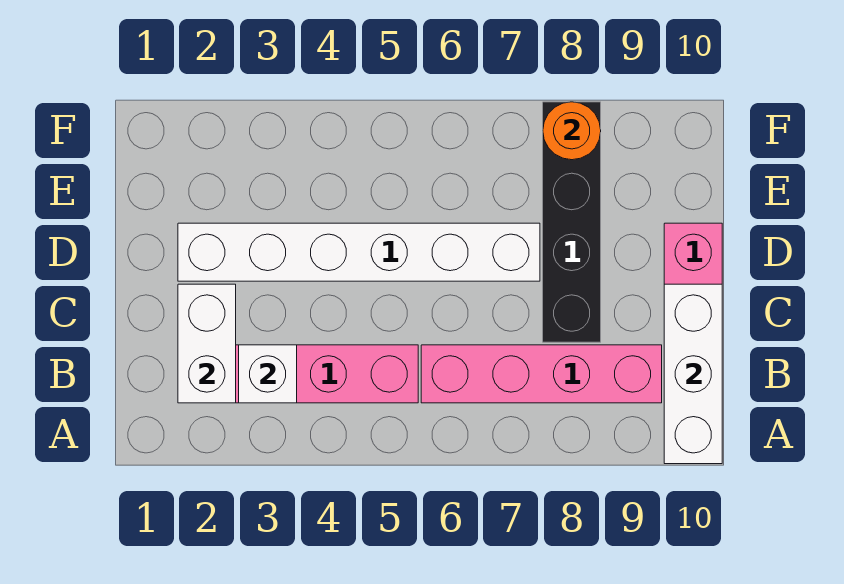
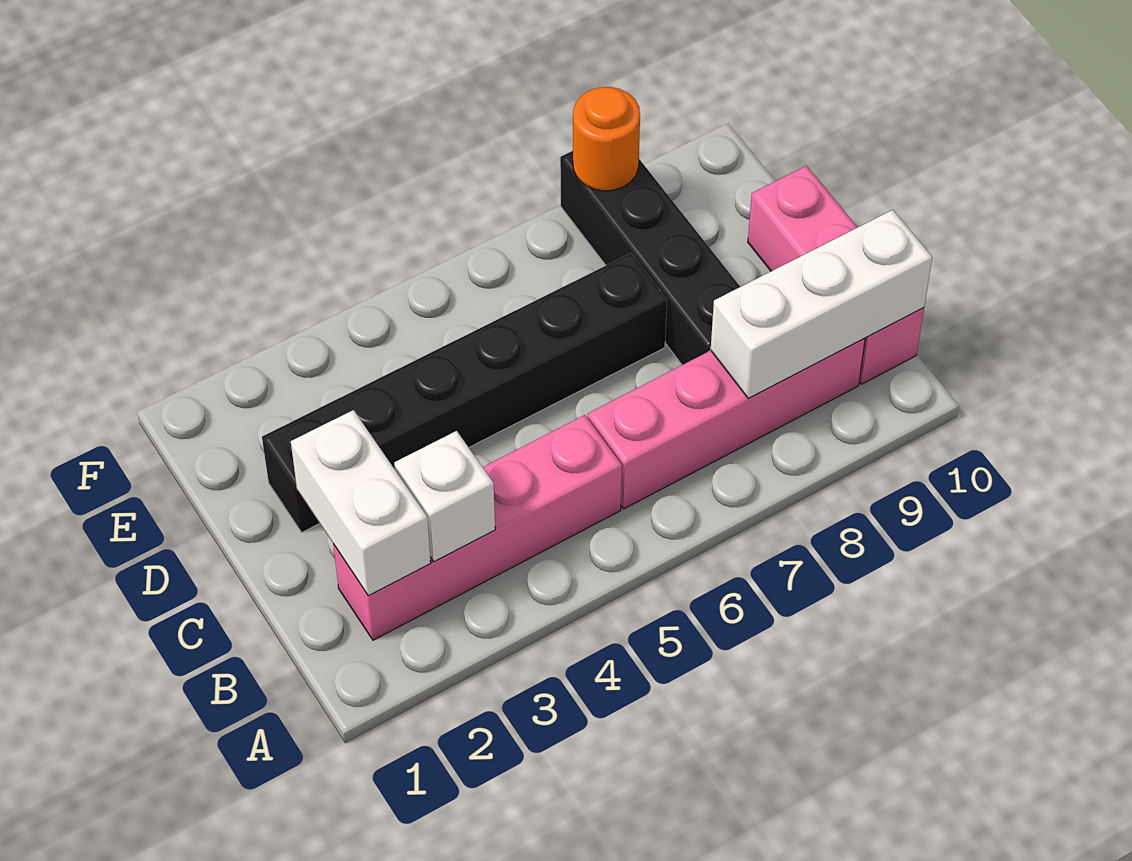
white brick A10:C10 level 2 -> white brick B8:B10 level 2
white brick D2:D7 level 1 -> black brick D2:D7 level 1

